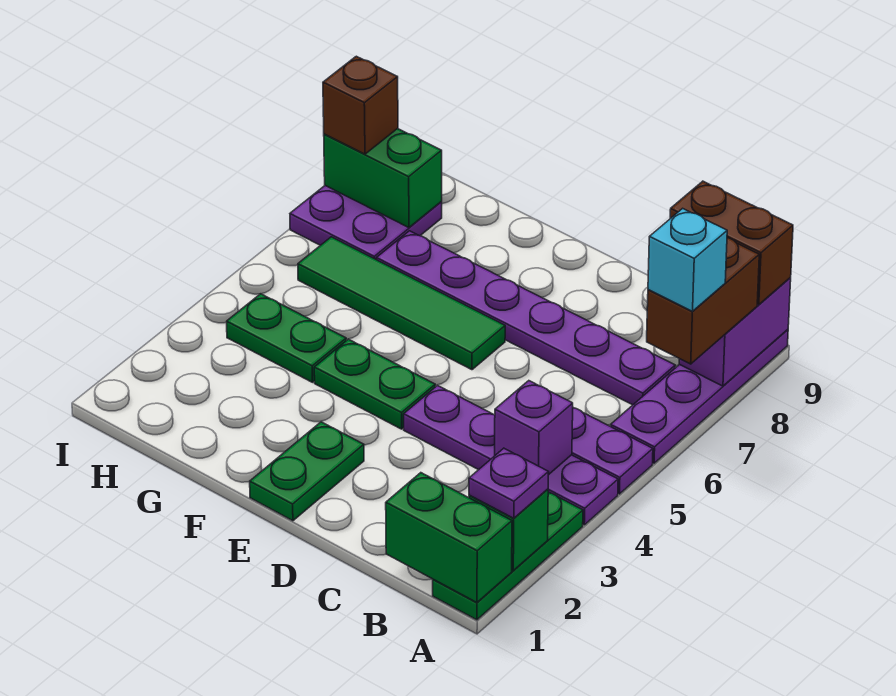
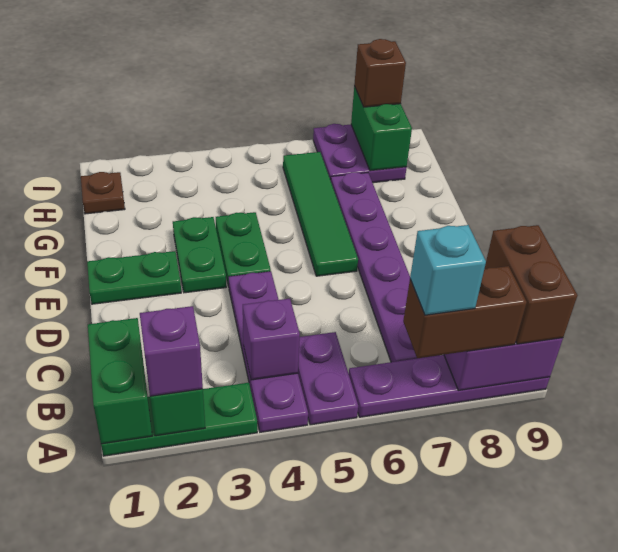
purple plate A2 level 3 -> purple brick A2 level 3
green plate G4:H4 level 1 -> green plate E3:F3 level 1
none -> brown plate H1 level 1

